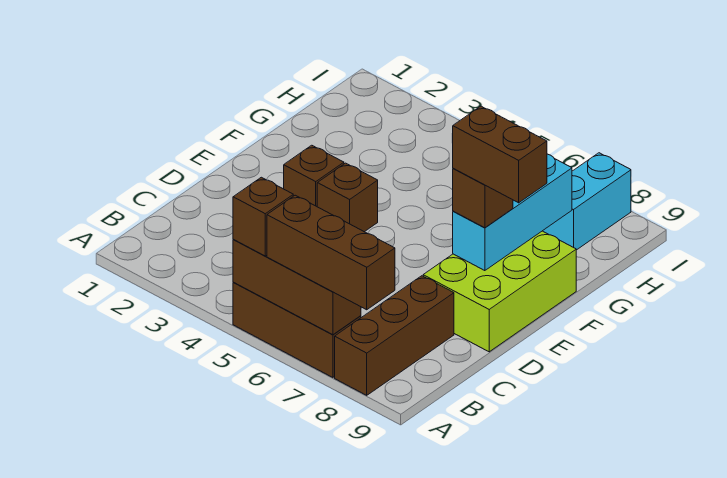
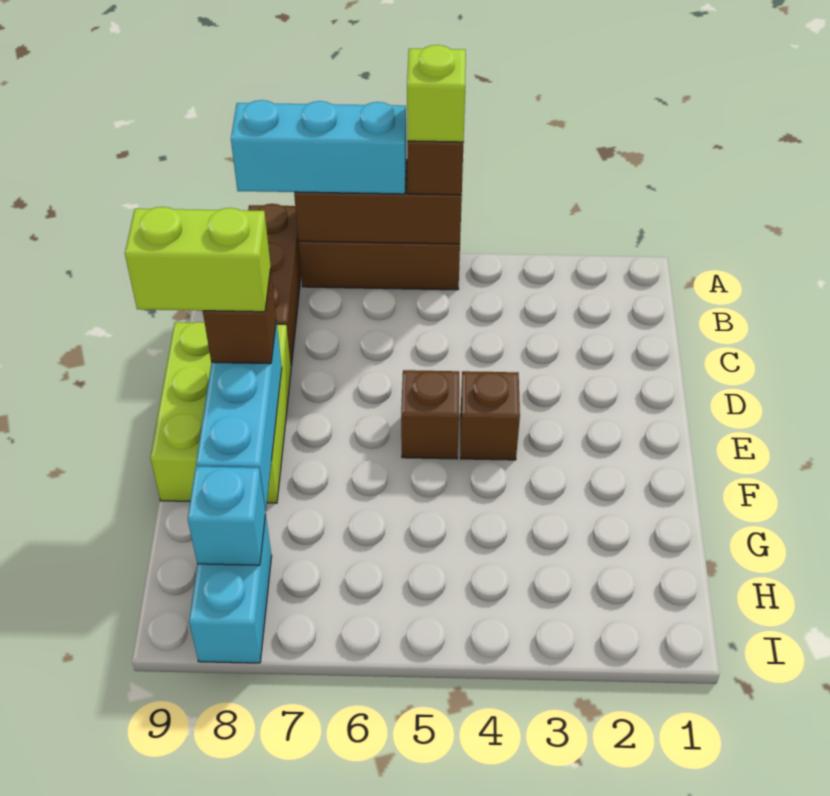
none -> lime brick A5 level 4
brown brick A6:A8 level 3 -> cyan brick A6:A8 level 3
brown brick E3 level 1 -> brown brick E5 level 1
brown brick E8:E9 level 4 -> lime brick E8:E9 level 4
none -> cyan brick H8 level 2

